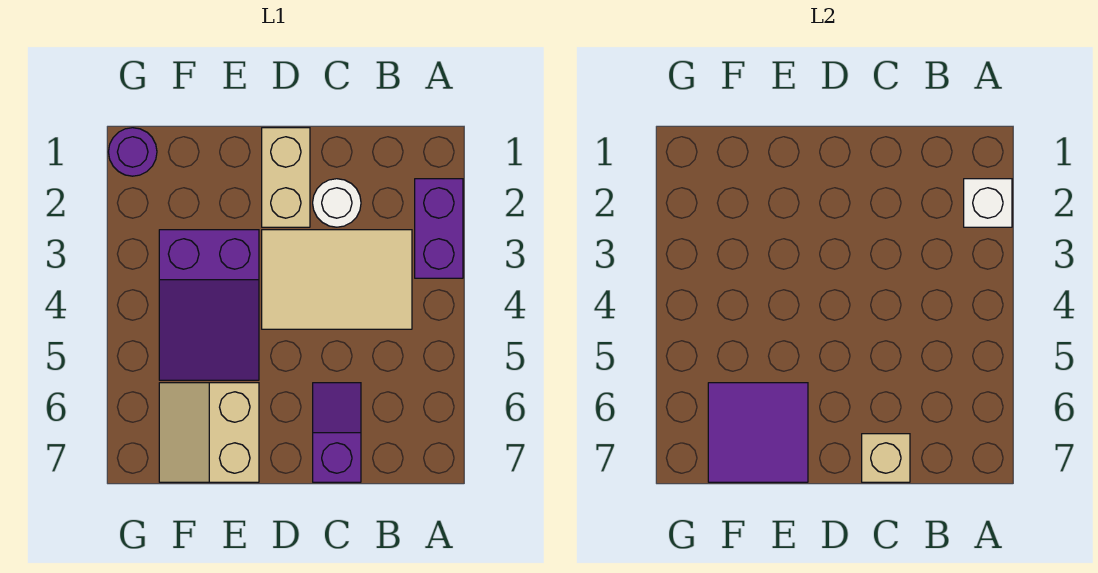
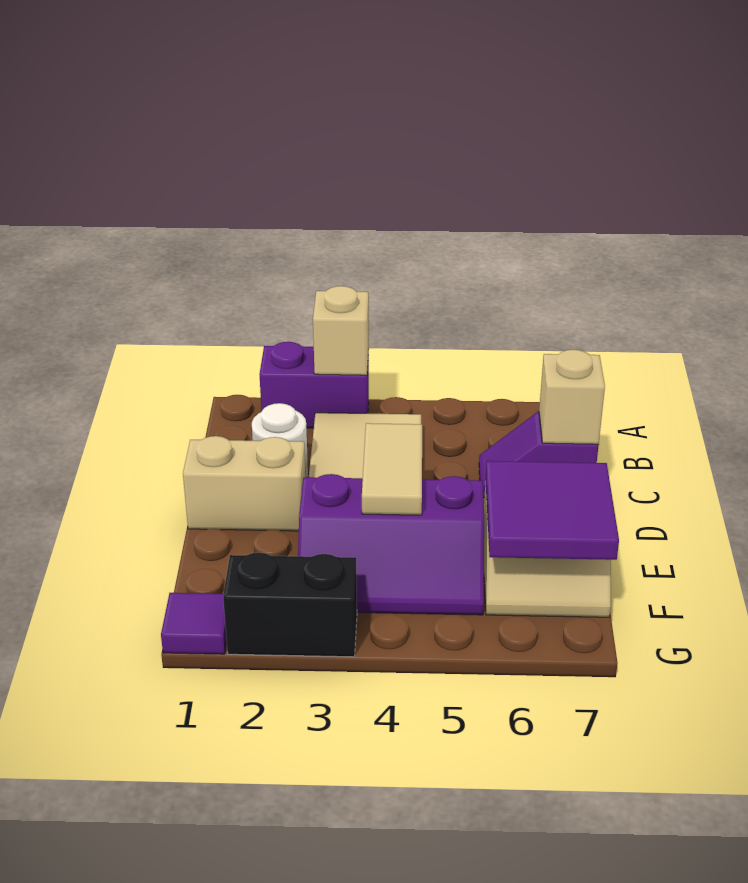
white brick A2 level 2 -> none
none -> tan brick A3 level 2
none -> tan tile D4:E4 level 2
purple slope E3:F5 level 1 top 3 -> purple slope E3:F5 level 1 top E
purple round brick G1 level 1 -> purple tile G1 level 1
none -> black brick G2:G3 level 1

